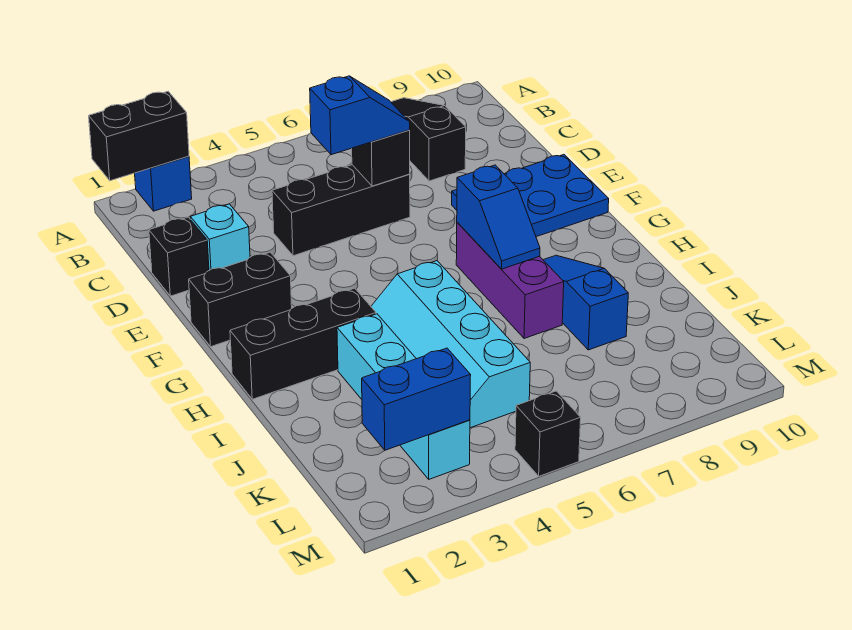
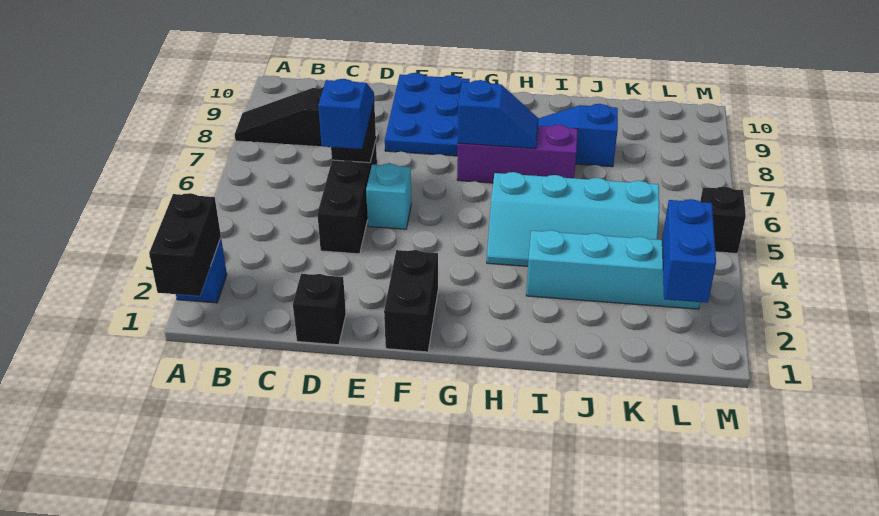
cyan brick D2 level 1 -> cyan brick E5 level 1
black brick H1:H3 level 1 -> none

